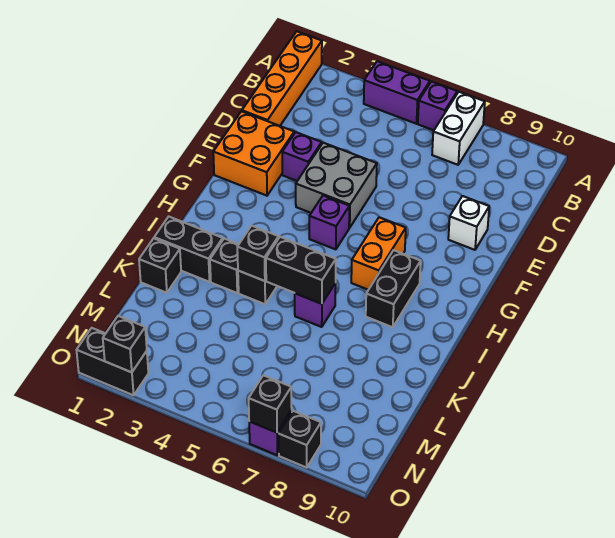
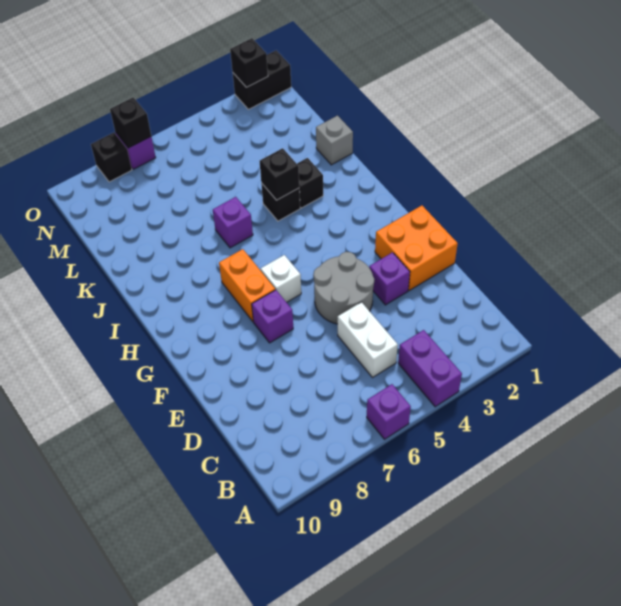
orange brick A1:D1 level 1 -> none
purple brick A4:A5 level 1 -> purple brick A4:B4 level 1
white brick A7:B7 level 1 -> white brick C5:D5 level 1
grey brick E4:F5 level 1 -> grey round brick E4:F5 level 1
white brick E9 level 1 -> white brick G6 level 1
purple brick G5 level 1 -> purple brick F7 level 1
black brick H8:I8 level 1 -> none
black brick J1:J2 level 1 -> none
black brick J5:J6 level 2 -> none
black brick K1 level 1 -> grey brick K1 level 1

